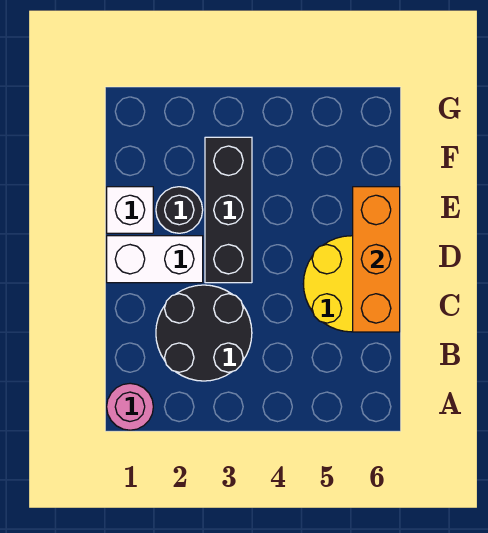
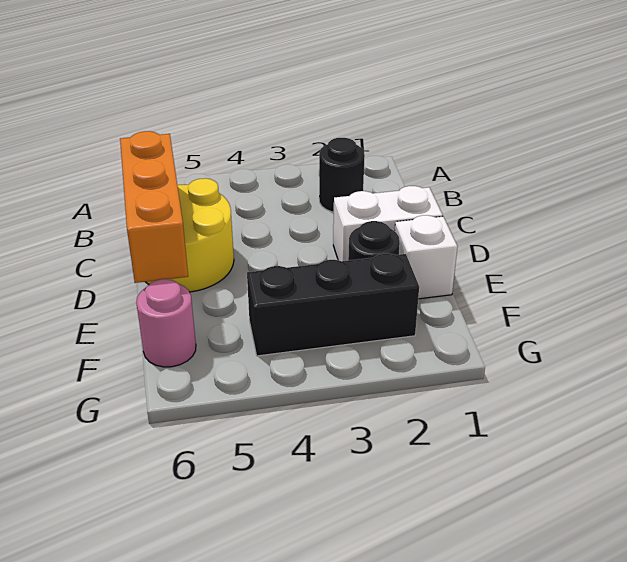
pink round brick A1 level 1 -> pink round brick F6 level 1
black round brick B2:C3 level 1 -> black round brick B2 level 1
black brick D3:F3 level 1 -> black brick F2:F4 level 1

